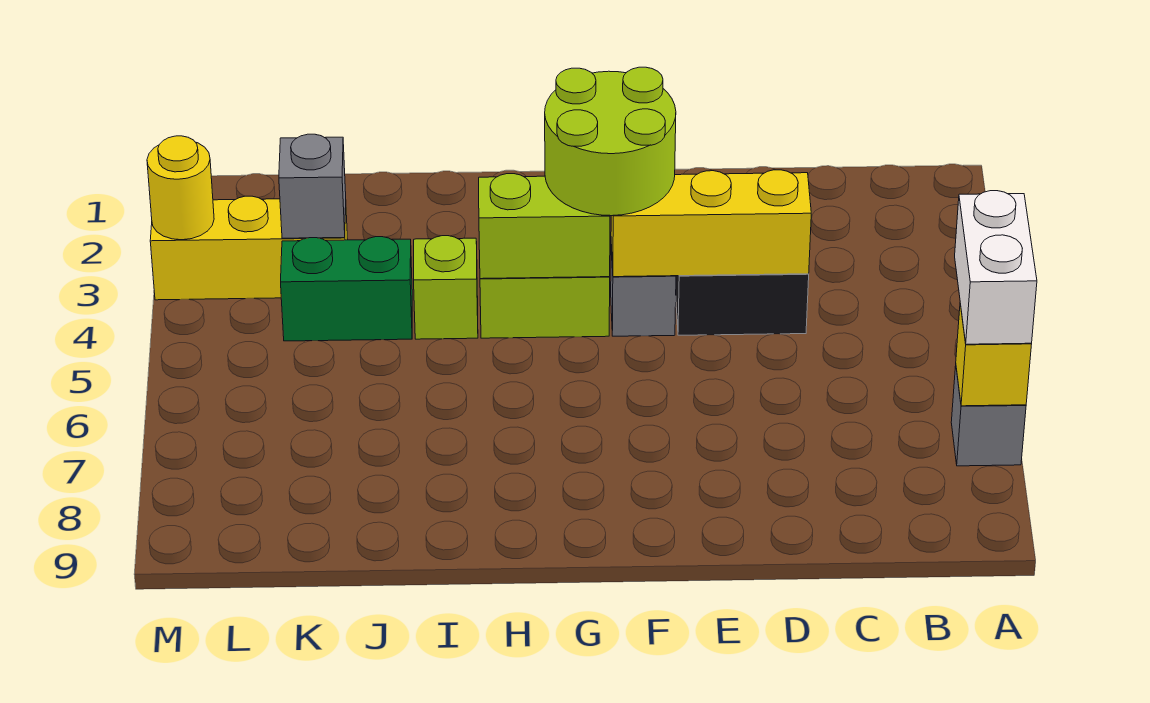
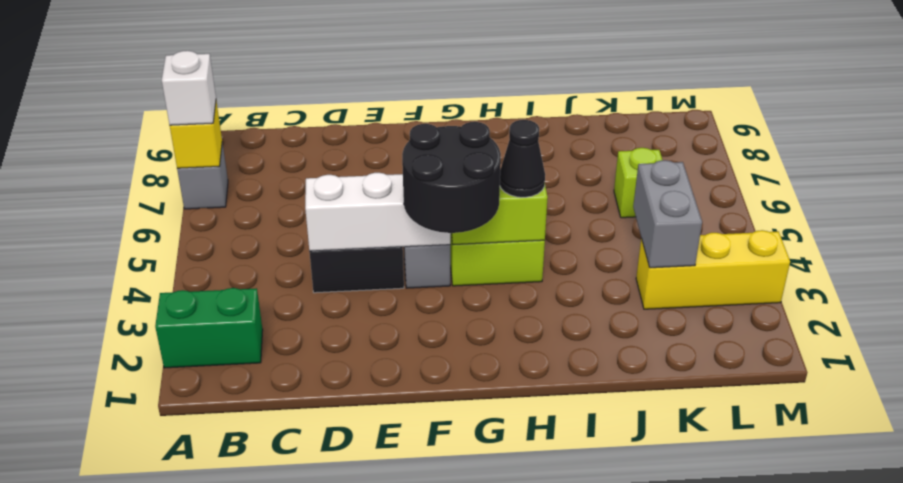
white brick A6:A7 level 3 -> white brick A7 level 3
yellow brick D4:F4 level 2 -> white brick D4:F4 level 2
lime round brick F3:G4 level 3 -> black round brick F3:G4 level 3
none -> black cone H4 level 3
lime brick I4 level 1 -> lime brick K6 level 1
green brick J4:K4 level 1 -> green brick A2:B2 level 1
grey brick K3 level 2 -> grey brick K3:K4 level 2
yellow round brick M3 level 2 -> none

